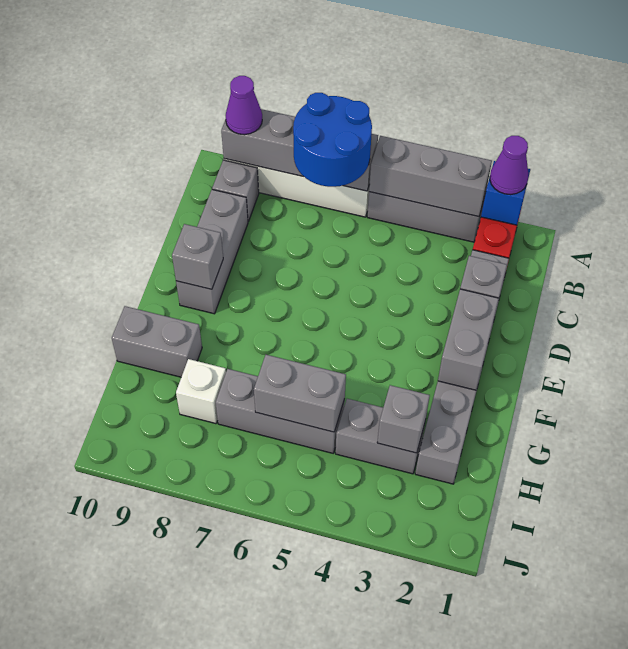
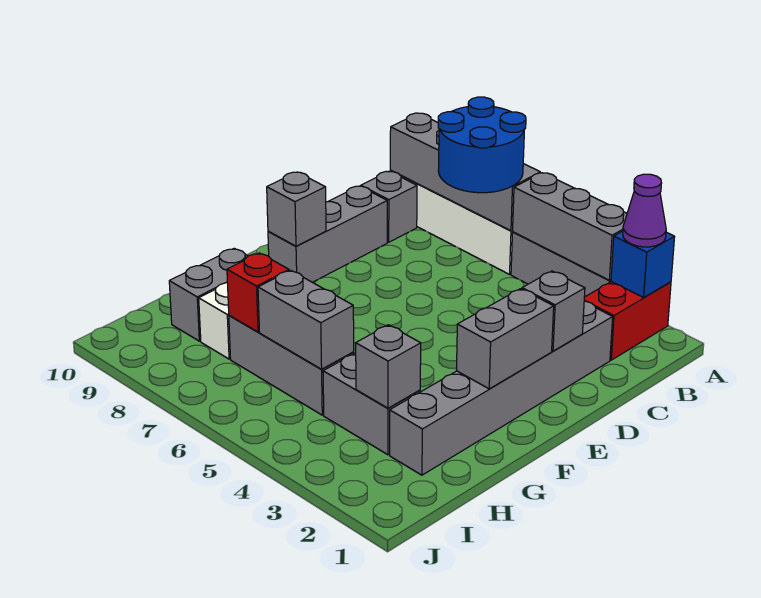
purple cone A9 level 3 -> none
grey brick G9:G10 level 1 -> grey brick G9:H9 level 1
none -> red brick H7 level 2

